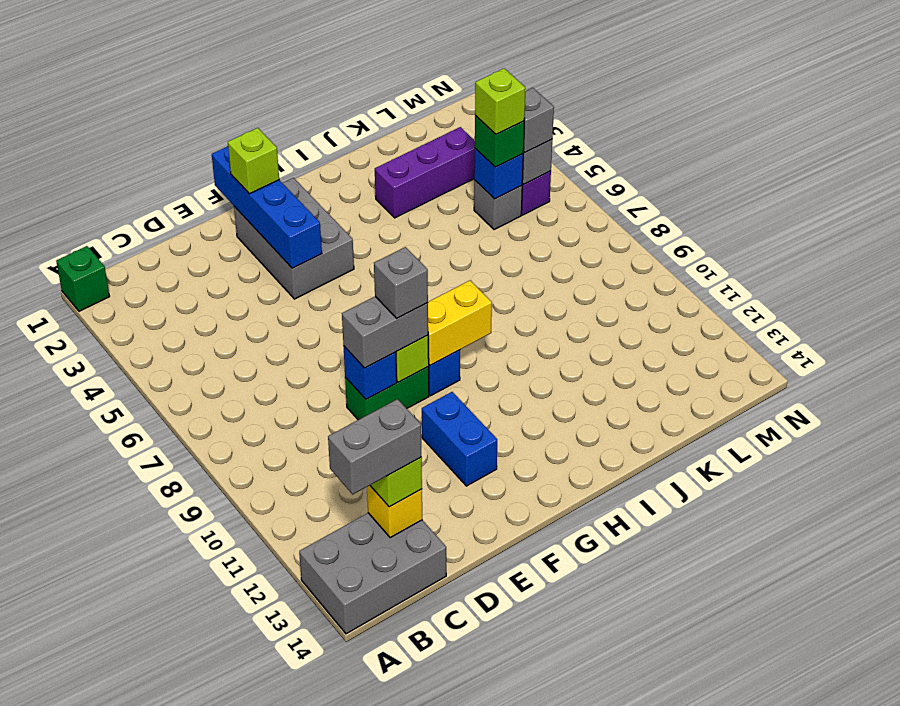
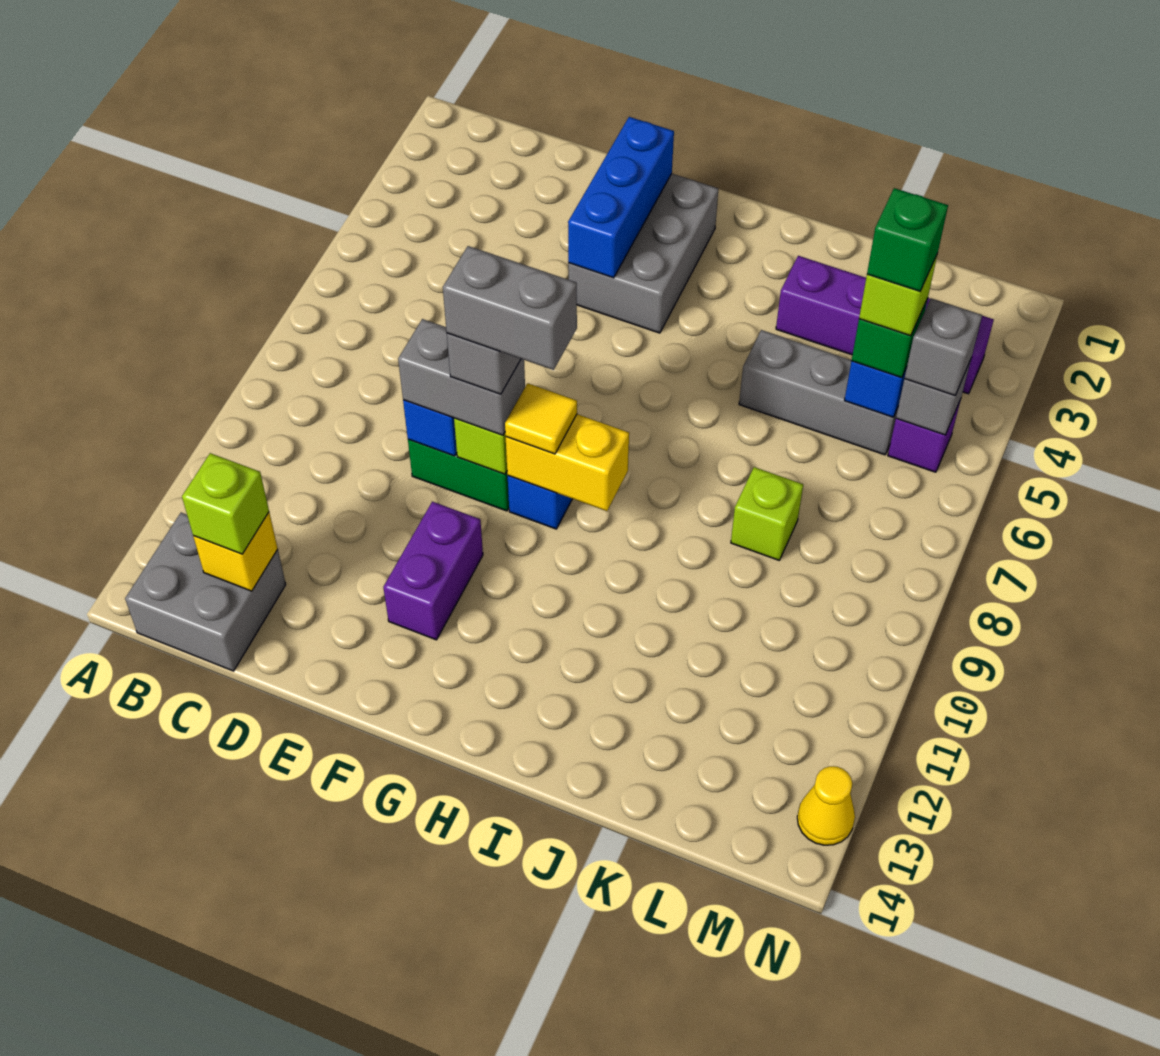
green brick A1 level 1 -> green brick L5 level 5
grey brick A13:C14 level 1 -> grey brick B13:C14 level 1
grey brick B13:C13 level 4 -> grey brick F9:G9 level 5
blue brick F1:F4 level 2 -> blue brick F2:F4 level 2
lime brick F2 level 3 -> lime brick K8 level 1
blue brick F11:F12 level 1 -> purple brick F11:F12 level 1
none -> yellow tile G9 level 3
purple brick J3:L3 level 1 -> purple brick J3:M3 level 1
grey brick L5 level 1 -> grey brick J5:L5 level 1
none -> yellow cone N13 level 1

